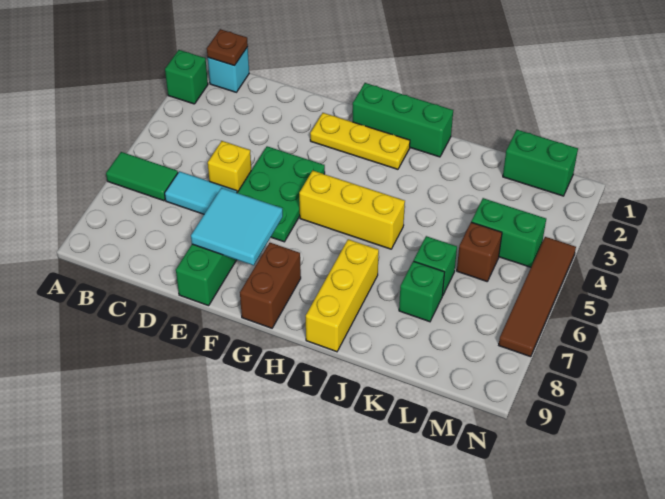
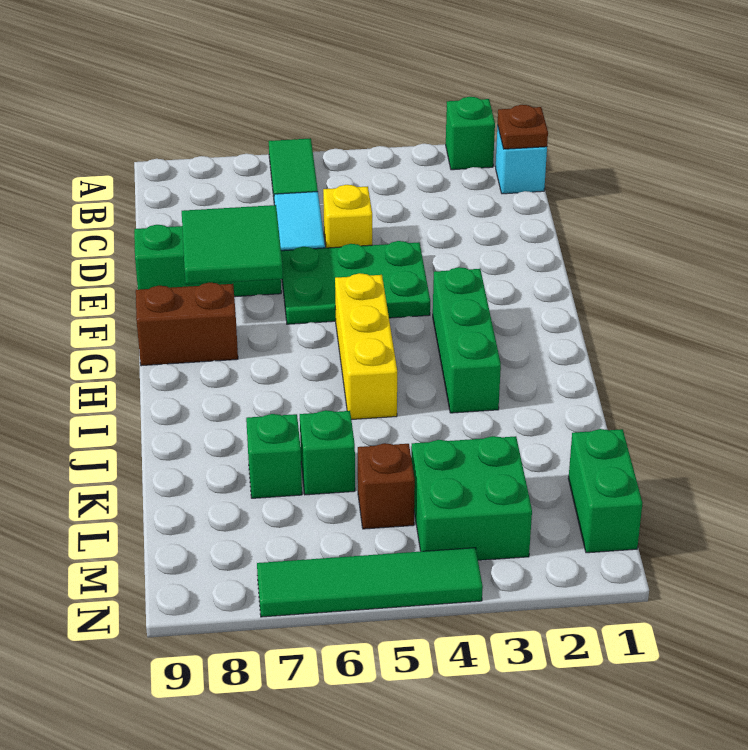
cyan tile E7:F8 level 2 -> green tile E7:F8 level 2
yellow plate F2:H2 level 1 -> none
green brick G1:I1 level 1 -> green brick G3:I3 level 1
yellow brick I7:I9 level 1 -> none
green brick L4:M4 level 1 -> green brick L3:M4 level 1
brown tile N4:N7 level 1 -> green tile N4:N7 level 1

